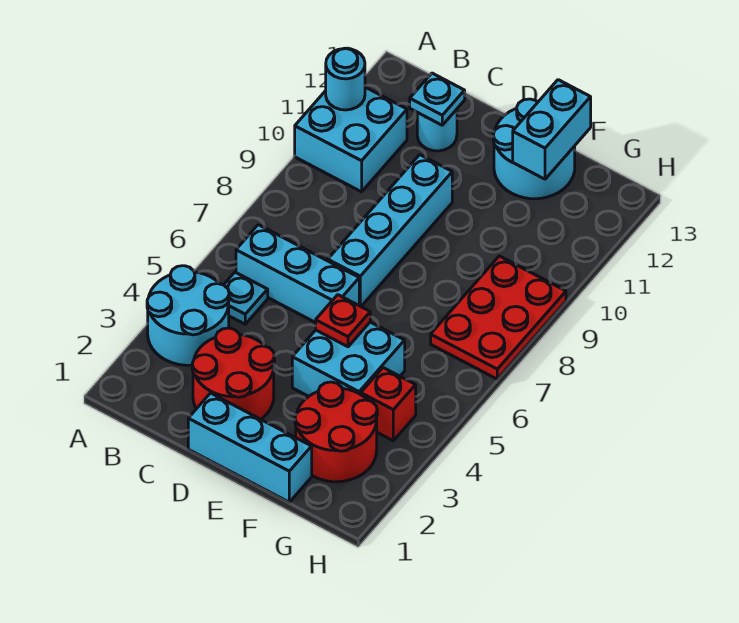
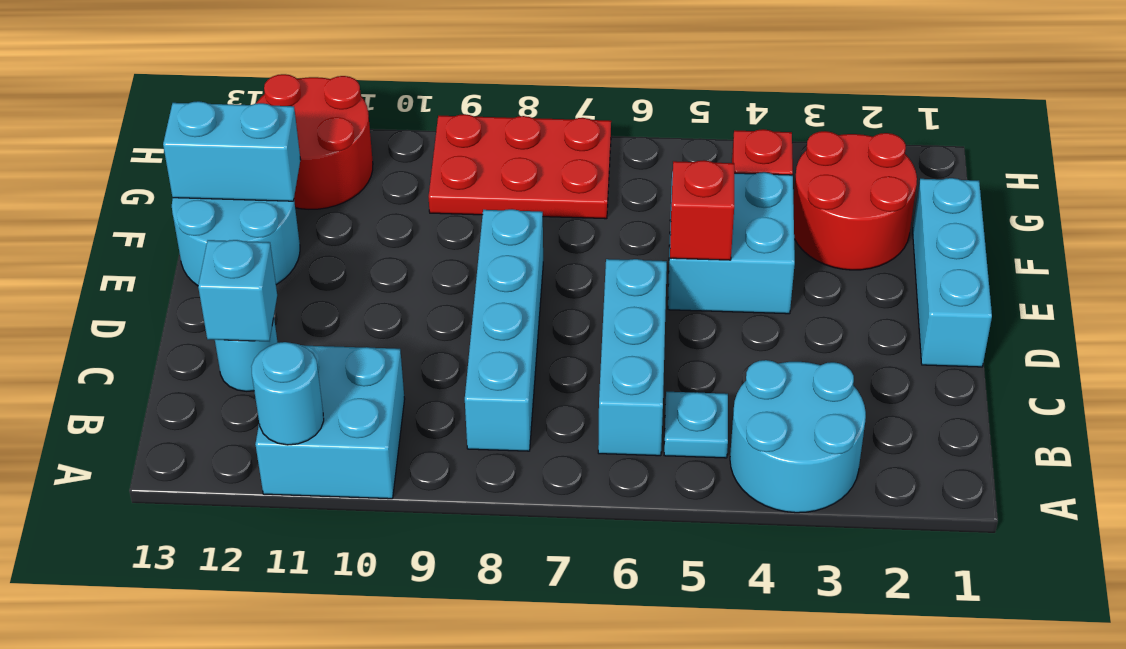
red round brick C2:D3 level 1 -> red round brick G11:H12 level 1
cyan plate C12 level 2 -> cyan brick C12 level 2
cyan brick D7:D10 level 1 -> cyan brick B8:E8 level 1
red plate E5 level 2 -> red brick E5 level 2

